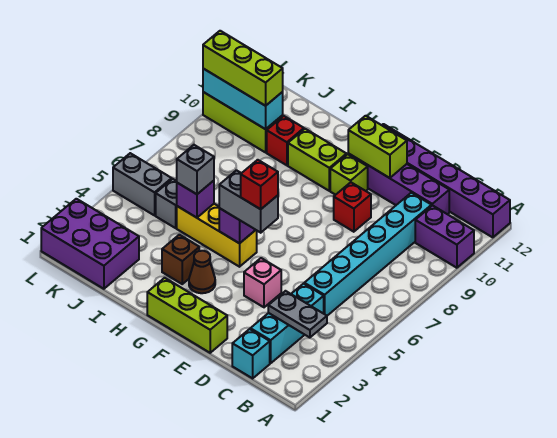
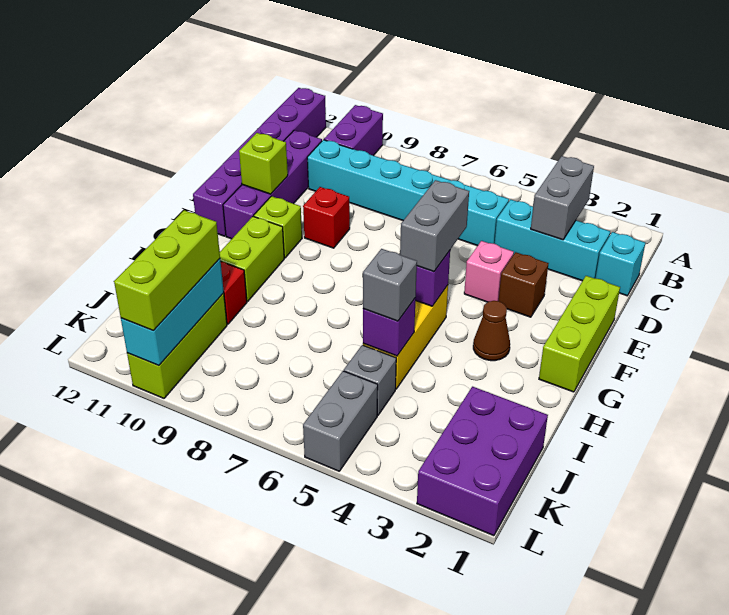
grey plate B3:C3 level 2 -> grey brick B3:C3 level 2
lime brick E11:F11 level 2 -> lime brick E11 level 2
red brick F5 level 4 -> none
brown brick H3 level 1 -> brown brick E3 level 1

